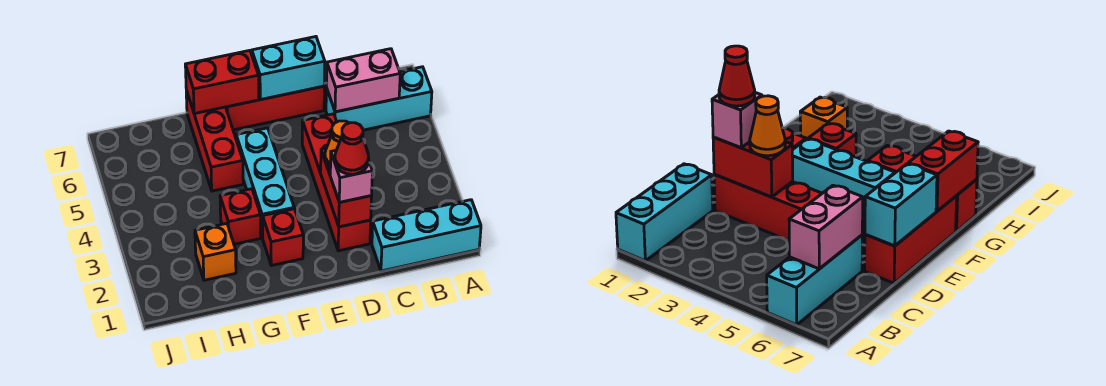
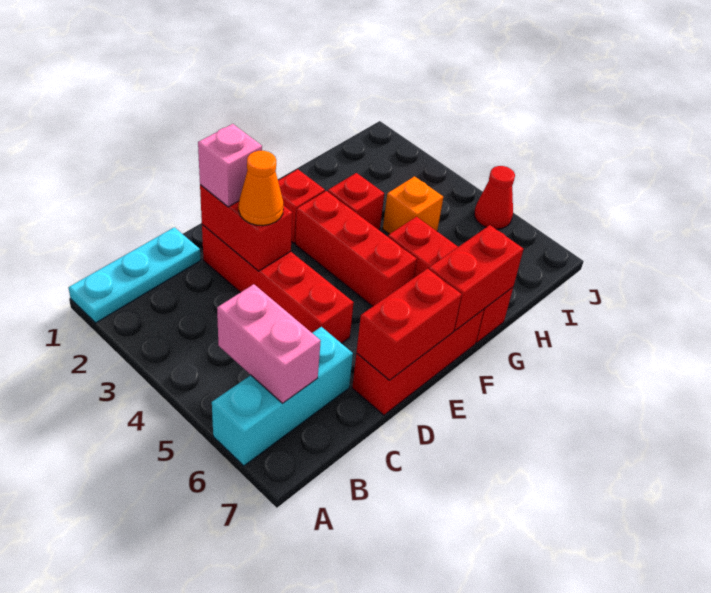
cyan brick A1:C1 level 1 -> cyan plate A1:C1 level 1
pink brick B6:C6 level 2 -> pink brick B5:B6 level 2
red cone D2 level 4 -> red cone J5 level 1
cyan brick D7:E7 level 2 -> red brick D7:E7 level 2
cyan brick F3:F5 level 1 -> red brick F3:F5 level 1
orange brick H2 level 1 -> orange brick H4 level 1

